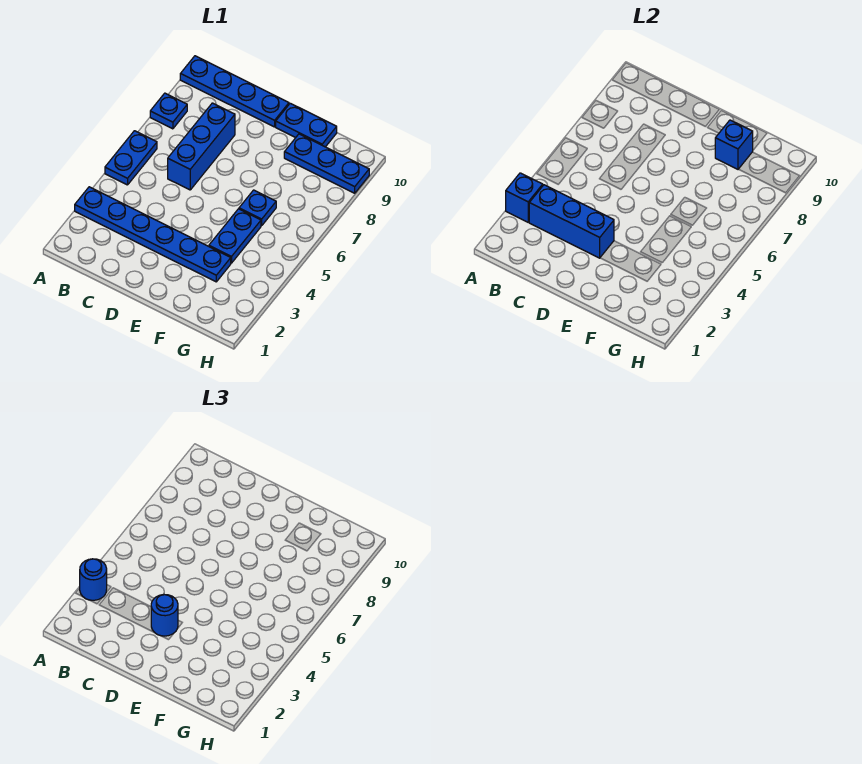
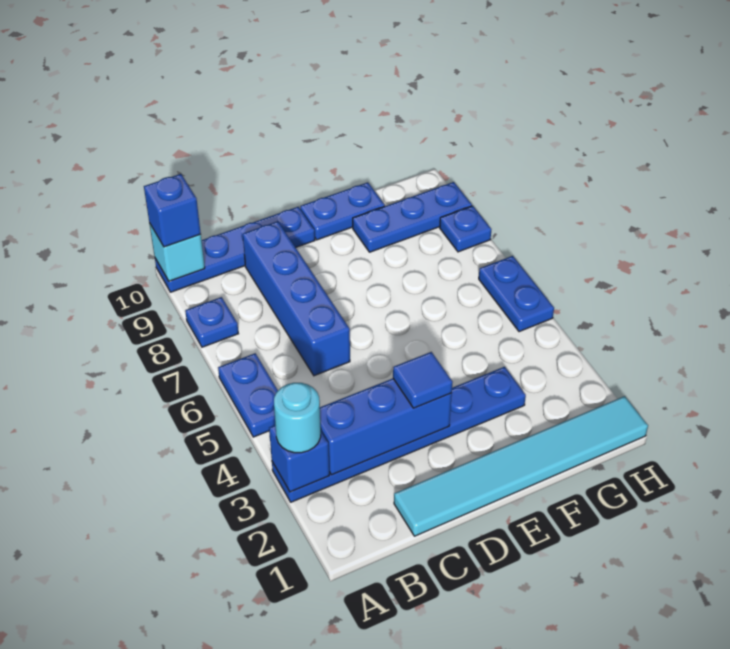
blue round brick A3 level 3 -> cyan round brick A3 level 3
none -> cyan brick A10 level 2
none -> cyan tile C1:H1 level 1
blue brick C6:C8 level 1 -> blue brick C6:C9 level 1
blue round brick D3 level 3 -> blue tile D3 level 3
blue plate F4:F5 level 1 -> blue plate H5:H6 level 1
blue plate F6 level 1 -> blue plate H8 level 1
blue brick F9 level 2 -> blue brick A10 level 3

